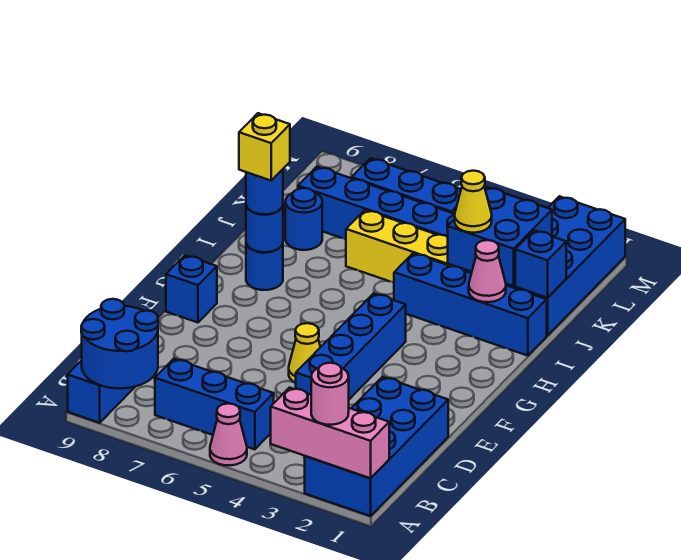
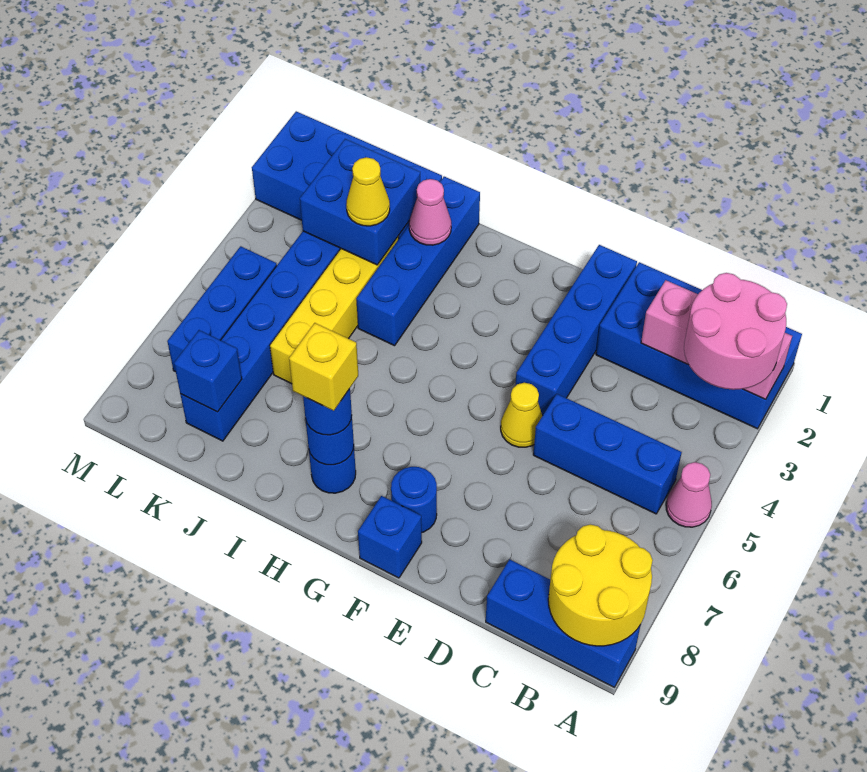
pink brick A1:A3 level 2 -> pink brick A2:C2 level 2
pink round brick A2 level 3 -> pink round brick A2:B3 level 3
blue round brick A8:B9 level 2 -> yellow round brick A8:B9 level 2
blue brick B5:B7 level 1 -> blue brick B5:D5 level 1
blue brick D4:G4 level 1 -> blue brick E1:E4 level 1
blue brick J1 level 2 -> blue brick K8 level 2
blue round brick J8 level 1 -> blue round brick F8 level 1

